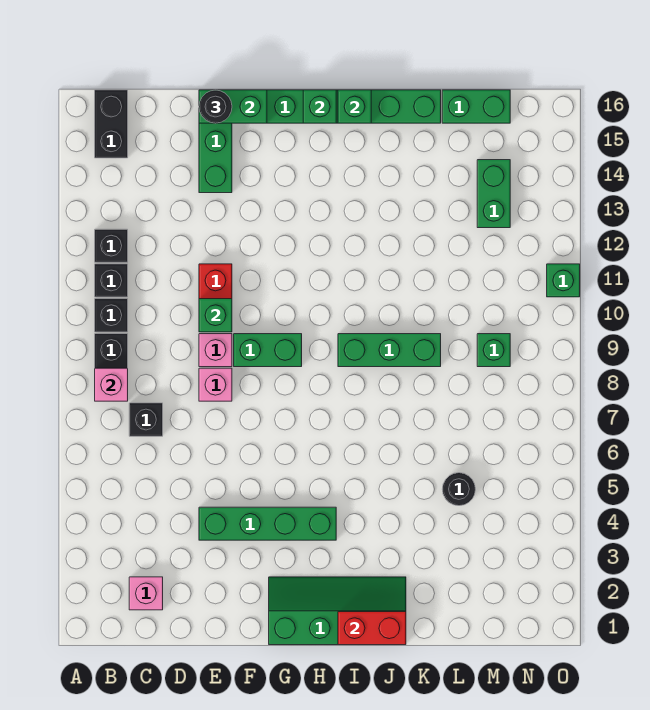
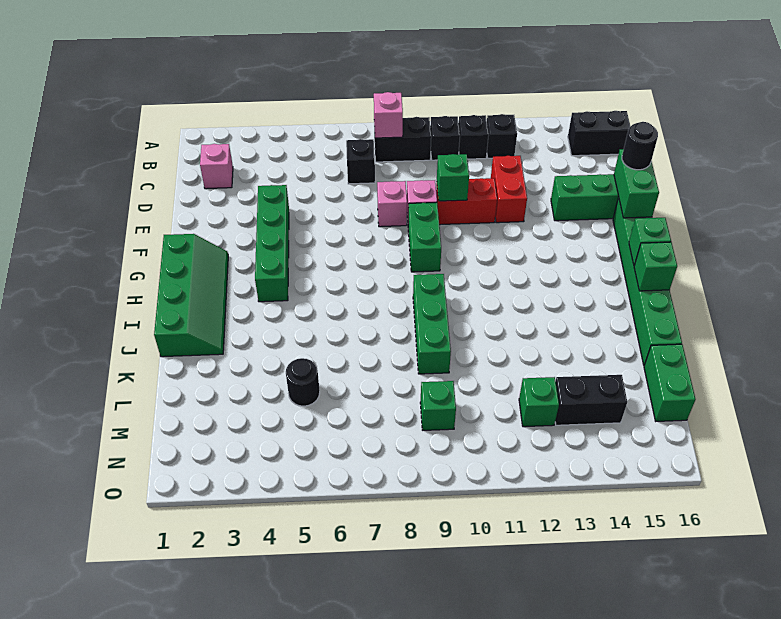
red brick I1:J1 level 2 -> red brick D12:E12 level 1
green brick M13:M14 level 1 -> black brick M13:M14 level 1
green brick O11 level 1 -> green brick M12 level 1

